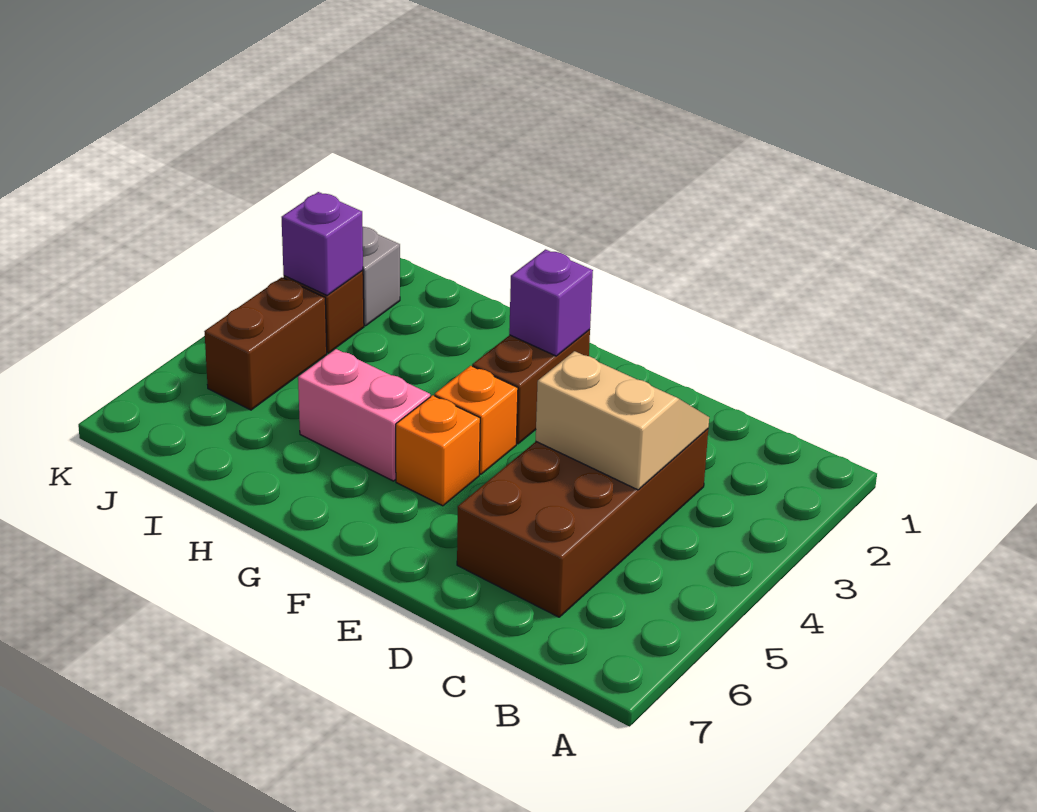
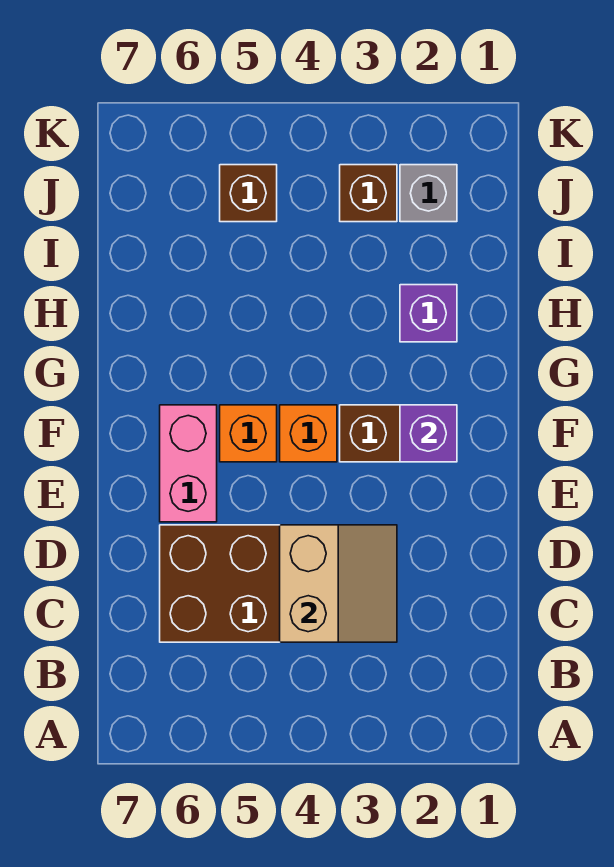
pink brick G5:H5 level 1 -> pink brick E6:F6 level 1
purple brick J3 level 2 -> purple brick H2 level 1
brown brick J4:J5 level 1 -> brown brick J5 level 1

